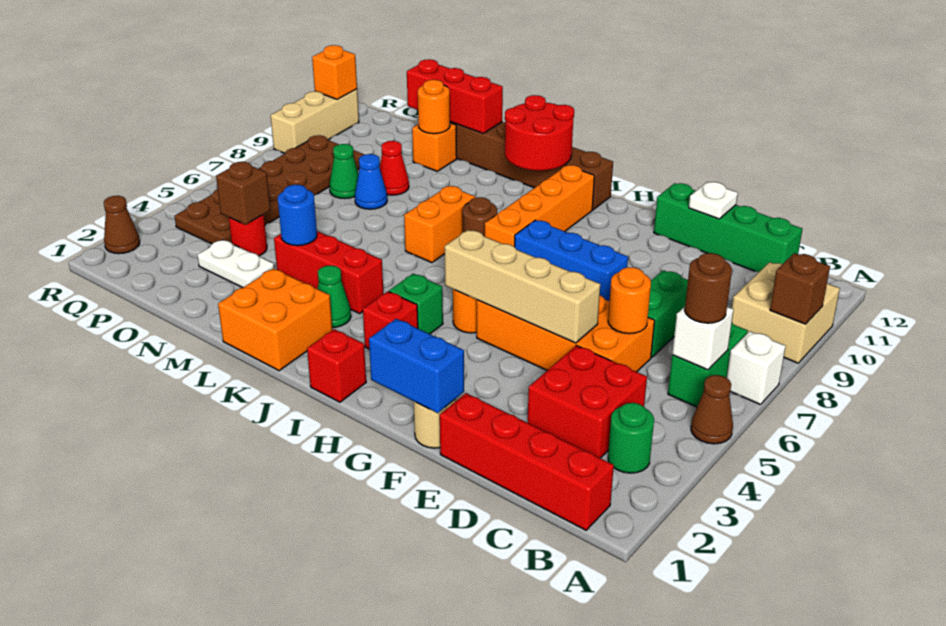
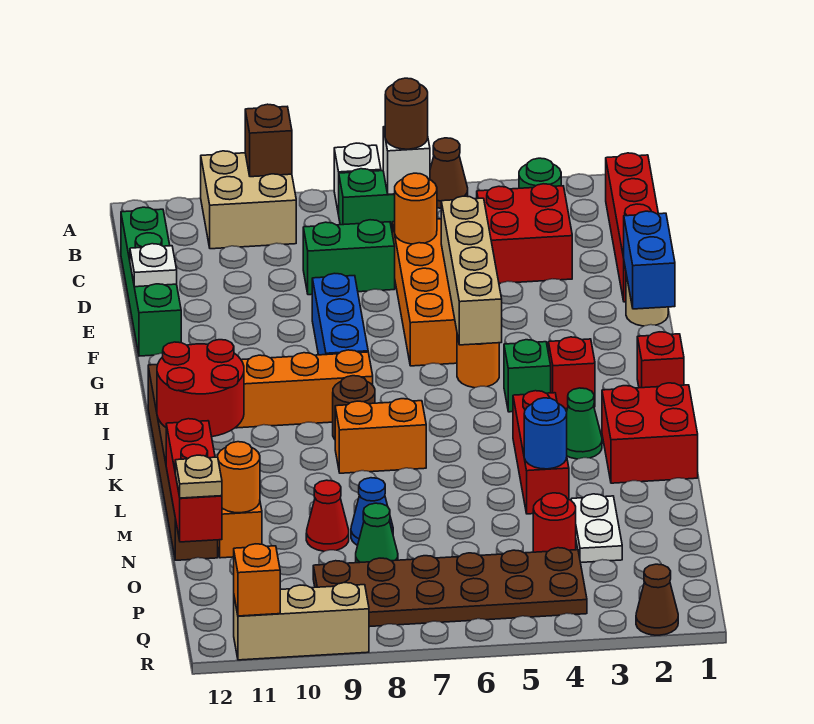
orange brick K1:L2 level 1 -> red brick K1:L2 level 1
brown brick O4 level 2 -> none
none -> tan plate O12 level 3

